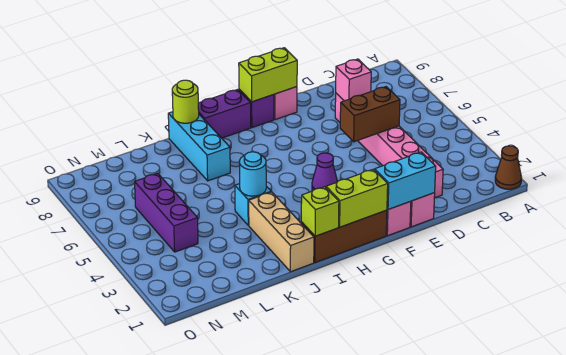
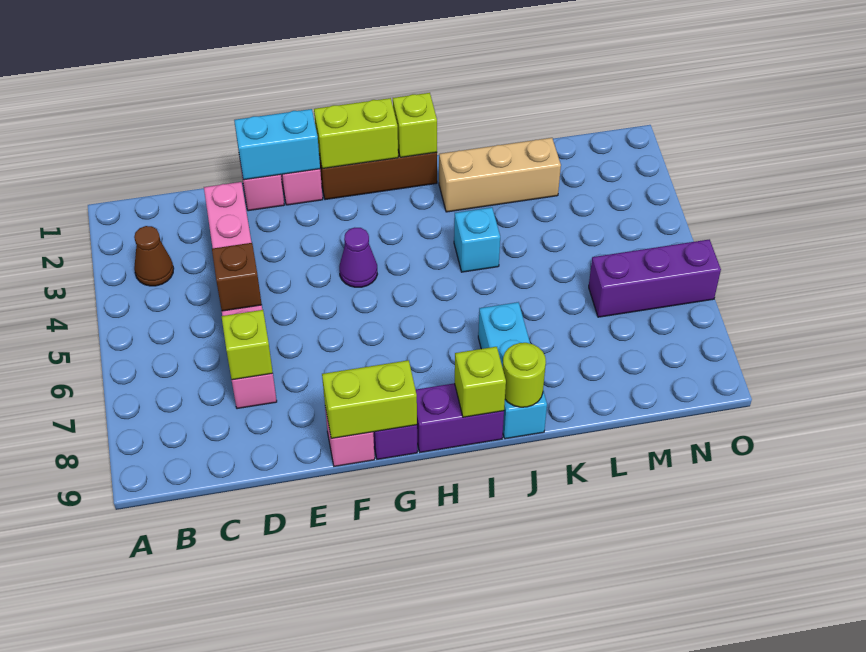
brown cone A1 level 1 -> brown cone B3 level 1
brown brick D5:E5 level 2 -> brown brick D5 level 2
pink brick D7 level 2 -> lime brick D7 level 2
none -> lime brick I9 level 2
tan brick J1:J3 level 1 -> tan brick J2:L2 level 1
cyan round brick J4 level 2 -> none
purple brick M4:M6 level 1 -> purple brick M6:O6 level 1

